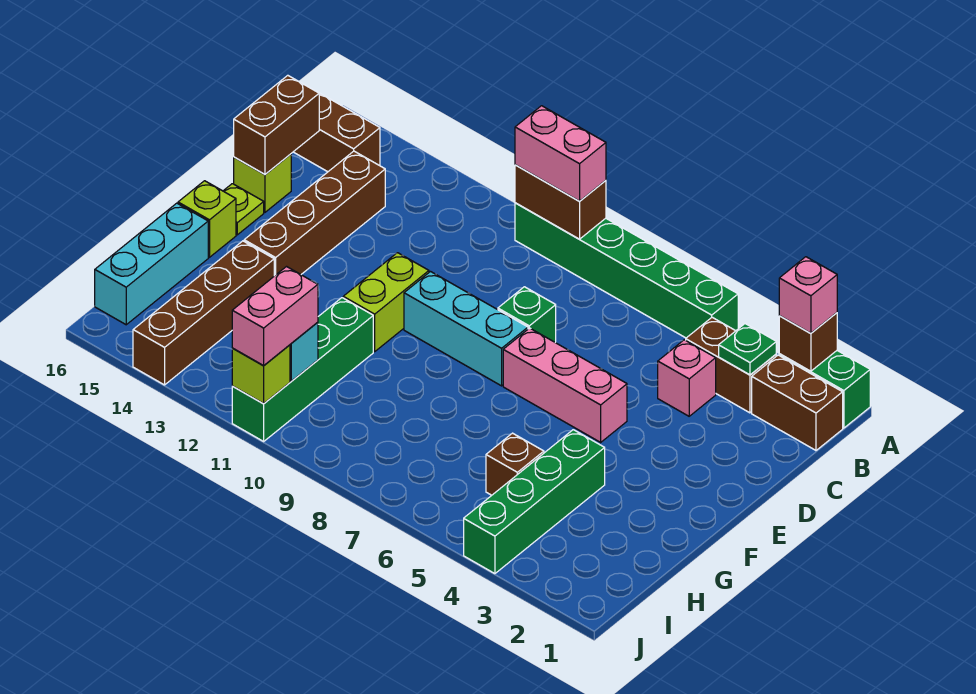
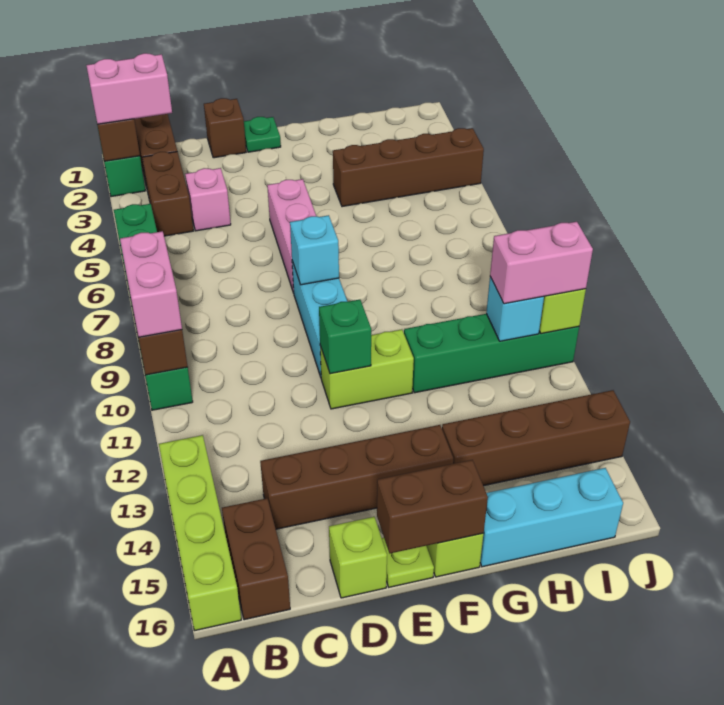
pink brick A2 level 3 -> pink brick A2:B2 level 3
none -> lime brick A13:A16 level 1
green plate B3 level 2 -> green plate E1 level 1
brown brick C16:D16 level 2 -> brown brick E16:F16 level 2
green brick D8 level 1 -> green brick E11 level 2
none -> cyan brick E8 level 2
green brick G4:J4 level 1 -> brown brick G4:J4 level 1
brown brick H5 level 1 -> brown brick D1 level 1

